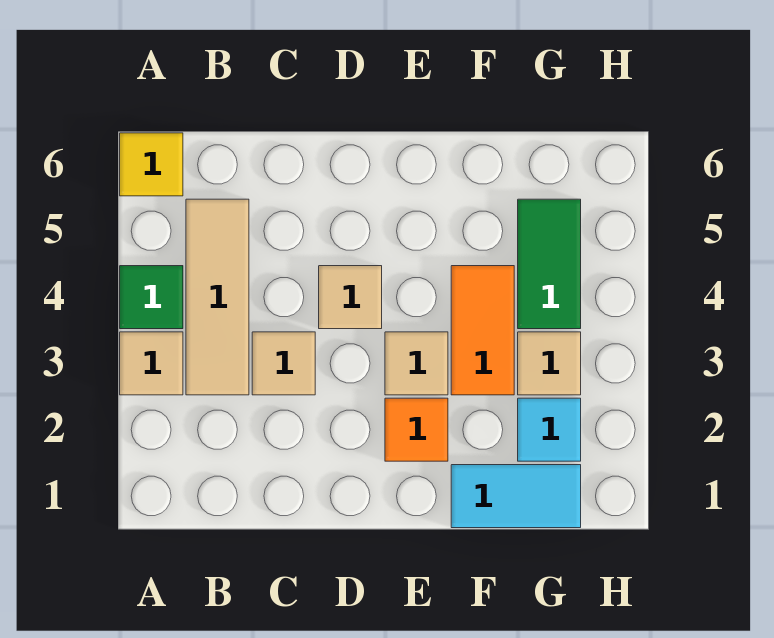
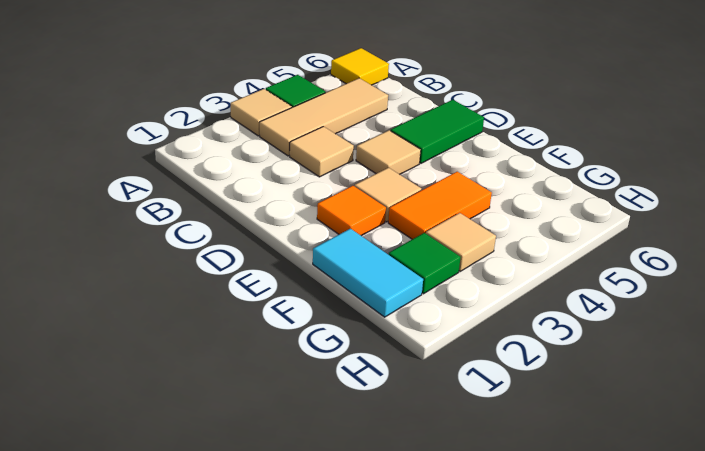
cyan tile G2 level 1 -> green tile G2 level 1
green tile G4:G5 level 1 -> green tile D5:D6 level 1

